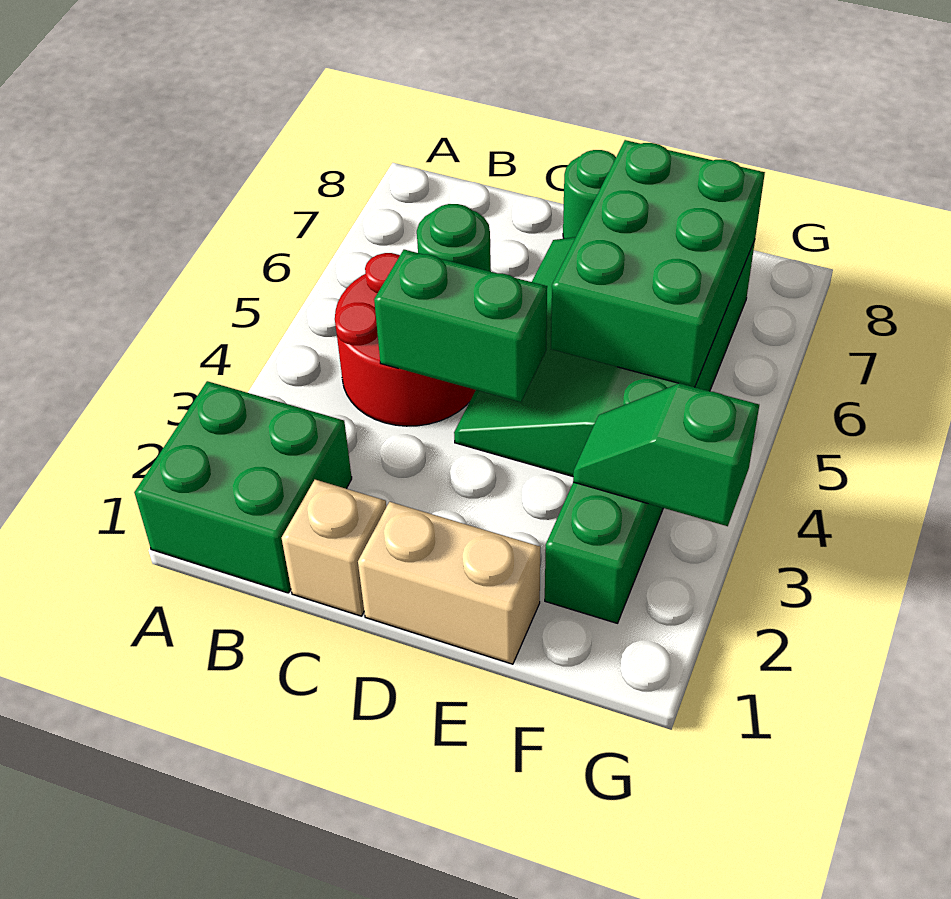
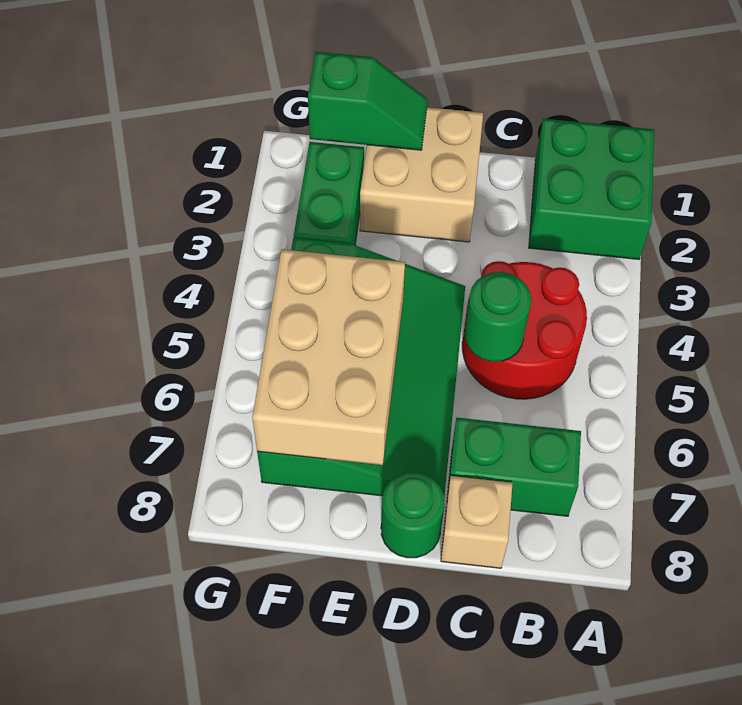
tan brick C1 level 1 -> tan brick C8 level 1
green brick C4:D4 level 2 -> green brick B7:C7 level 1
tan brick D1:E1 level 1 -> tan brick D1:E2 level 1
green brick E5:F7 level 2 -> tan brick E5:F7 level 2
green slope F3:G3 level 2 top G -> green slope E1:F1 level 2 top F

